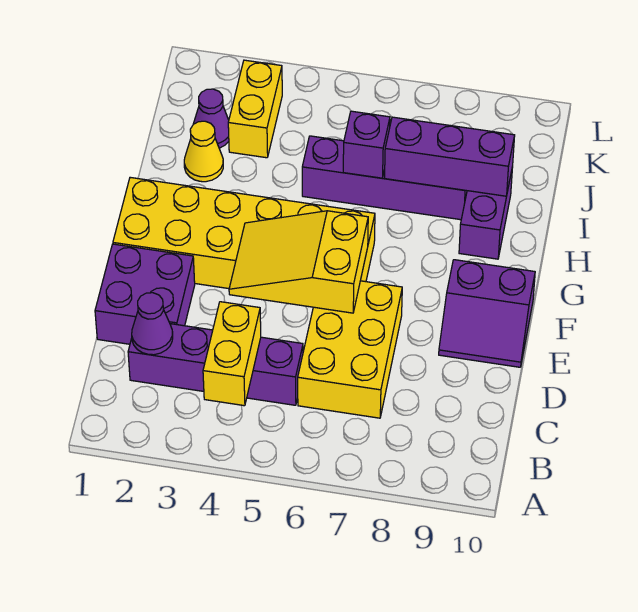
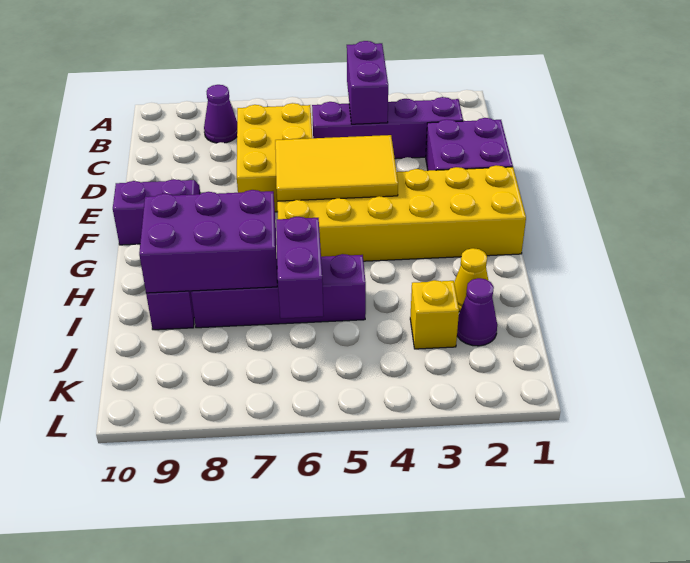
yellow brick B4:C4 level 2 -> purple brick B4:C4 level 2
purple cone C2 level 2 -> purple cone B8 level 1
yellow slope E4:F6 level 2 top 6 -> yellow tile E4:F6 level 2
purple brick I6 level 2 -> purple brick I6:J6 level 2
purple brick I7:I9 level 2 -> purple brick H7:I9 level 2
yellow brick J3:K3 level 1 -> yellow brick J3 level 1

